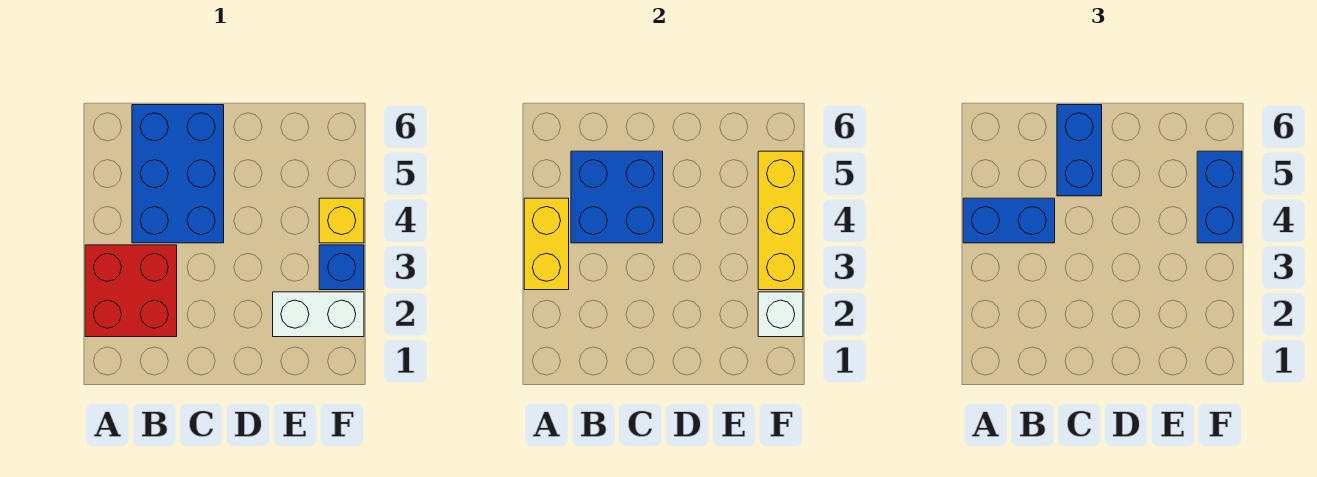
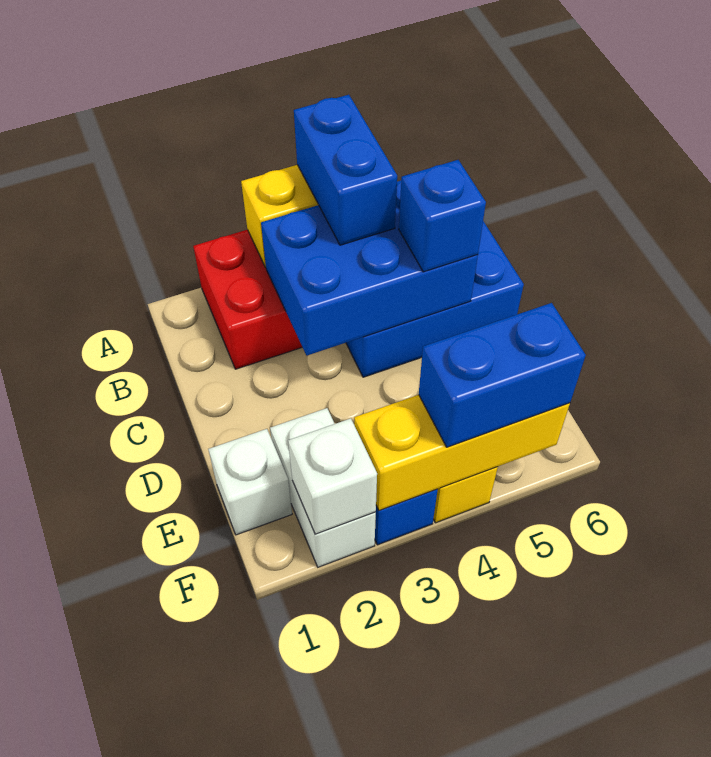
blue brick B4:C5 level 2 -> blue brick B3:C5 level 2
blue brick C5:C6 level 3 -> blue brick C5 level 3
none -> white brick E1 level 1

